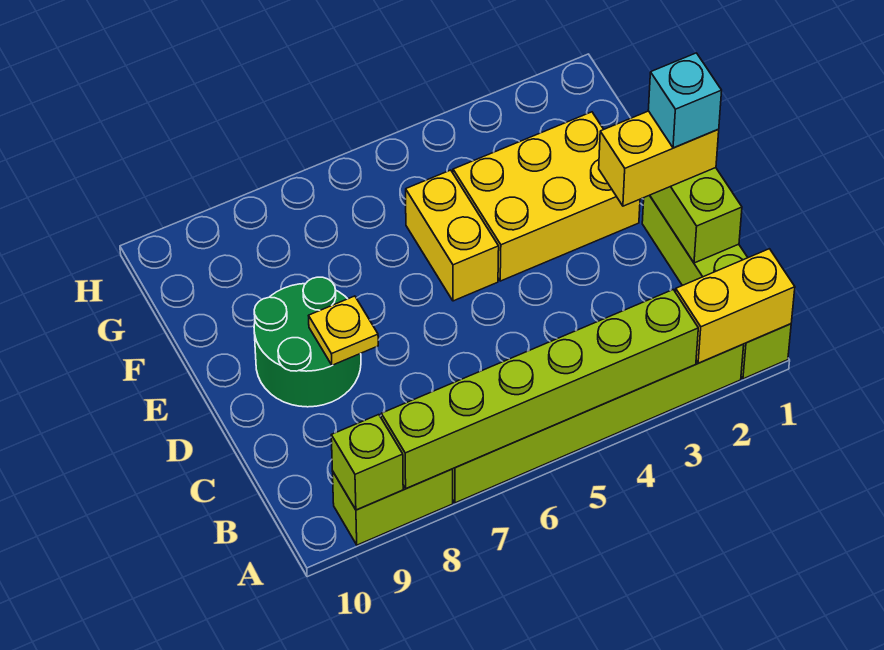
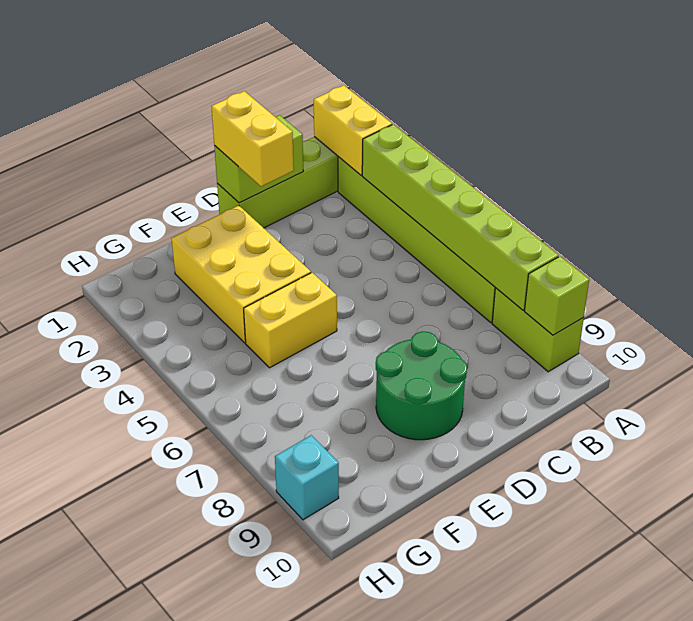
cyan brick D1 level 4 -> cyan brick H9 level 1
yellow plate D8 level 2 -> none

